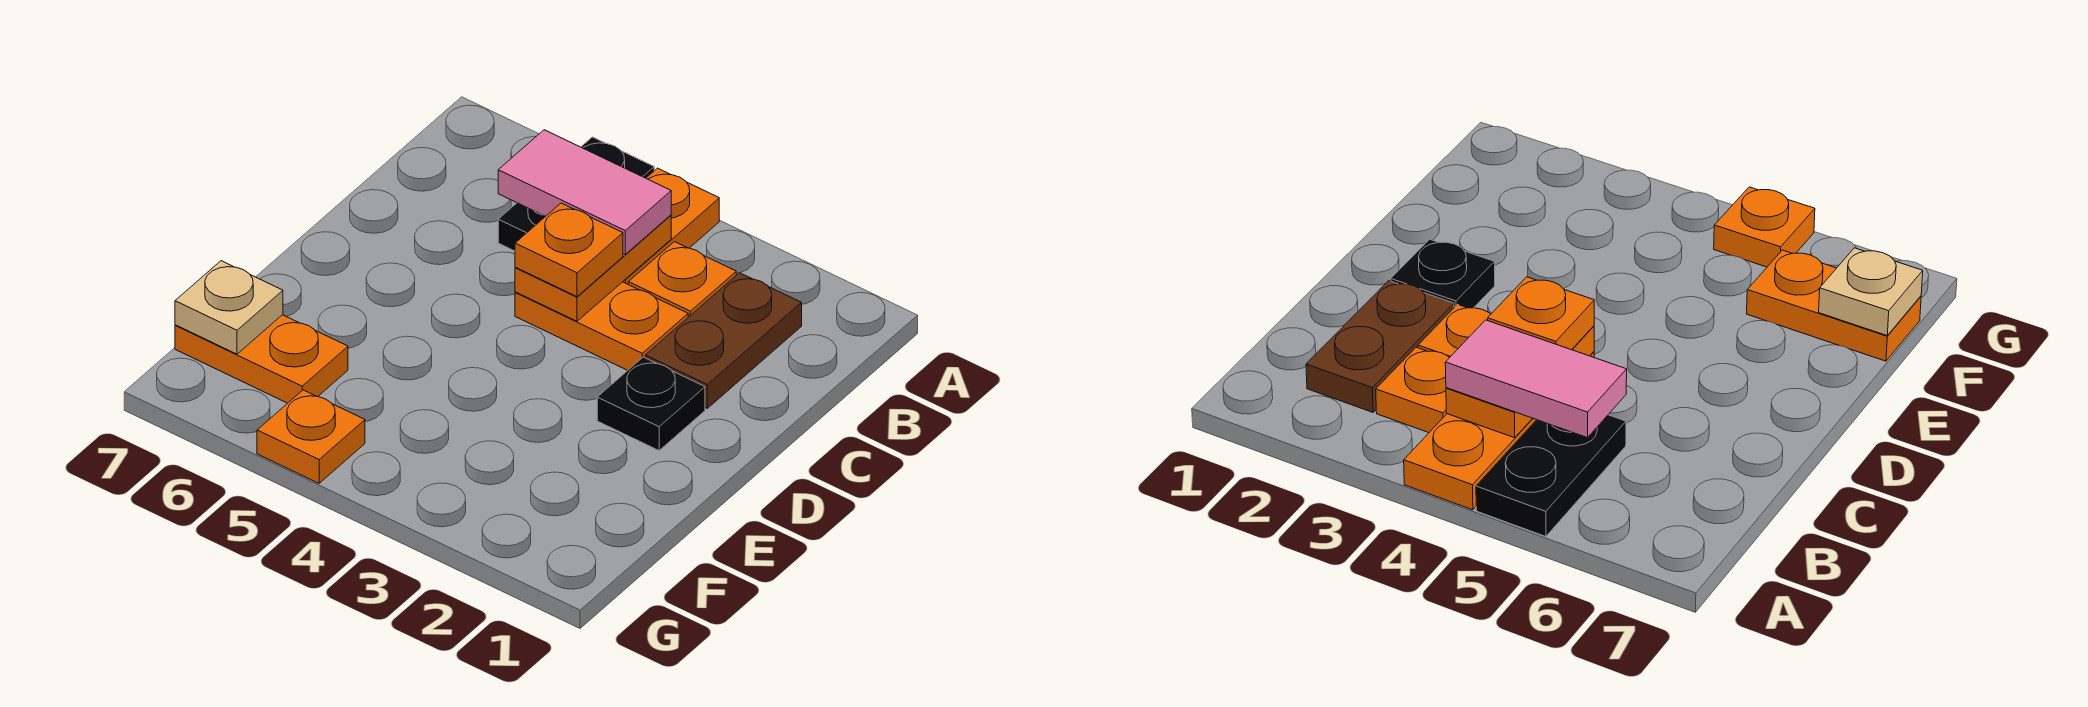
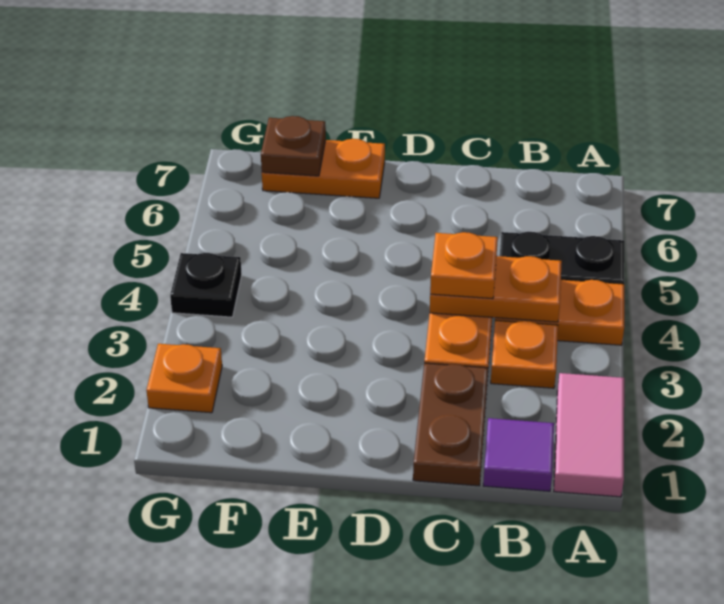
none -> purple tile B1 level 1
brown plate B2:C2 level 1 -> brown plate C1:C2 level 1
pink tile B4:B5 level 3 -> pink tile A1:A2 level 1
black plate D2 level 1 -> black plate G4 level 1
orange plate F6:F7 level 1 -> orange plate E7:F7 level 1
tan plate F7 level 2 -> brown plate F7 level 2
orange plate G5 level 1 -> orange plate G2 level 1

